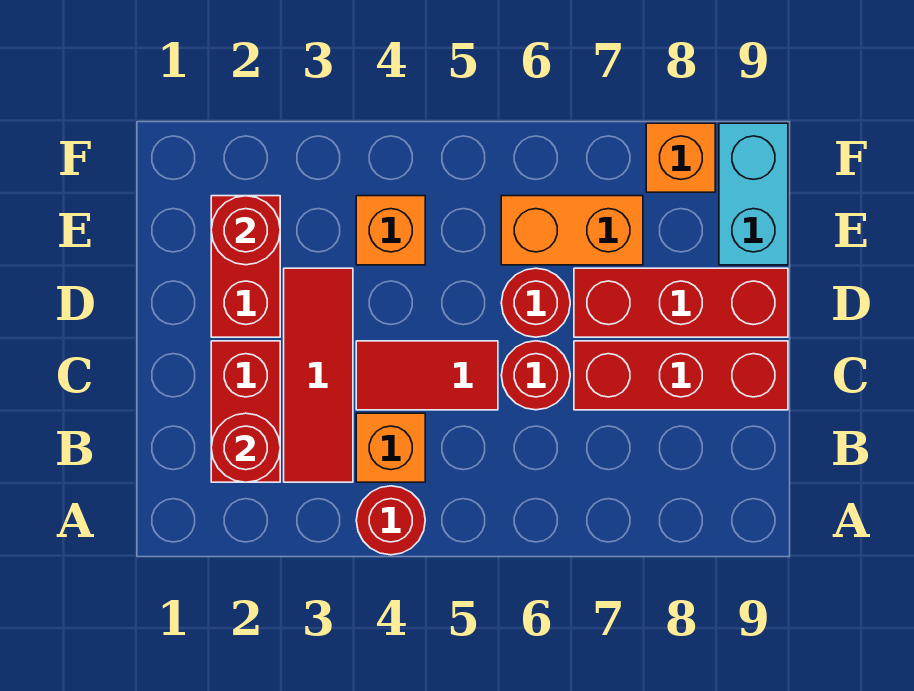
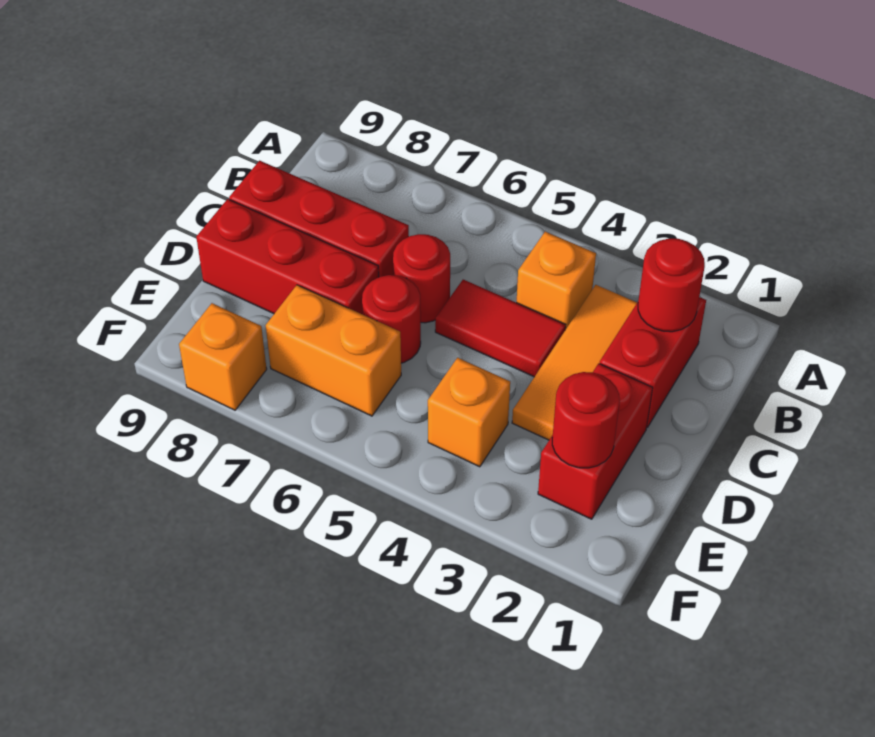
red round brick A4 level 1 -> none
red tile B3:D3 level 1 -> orange tile B3:D3 level 1
cyan brick E9:F9 level 1 -> none

